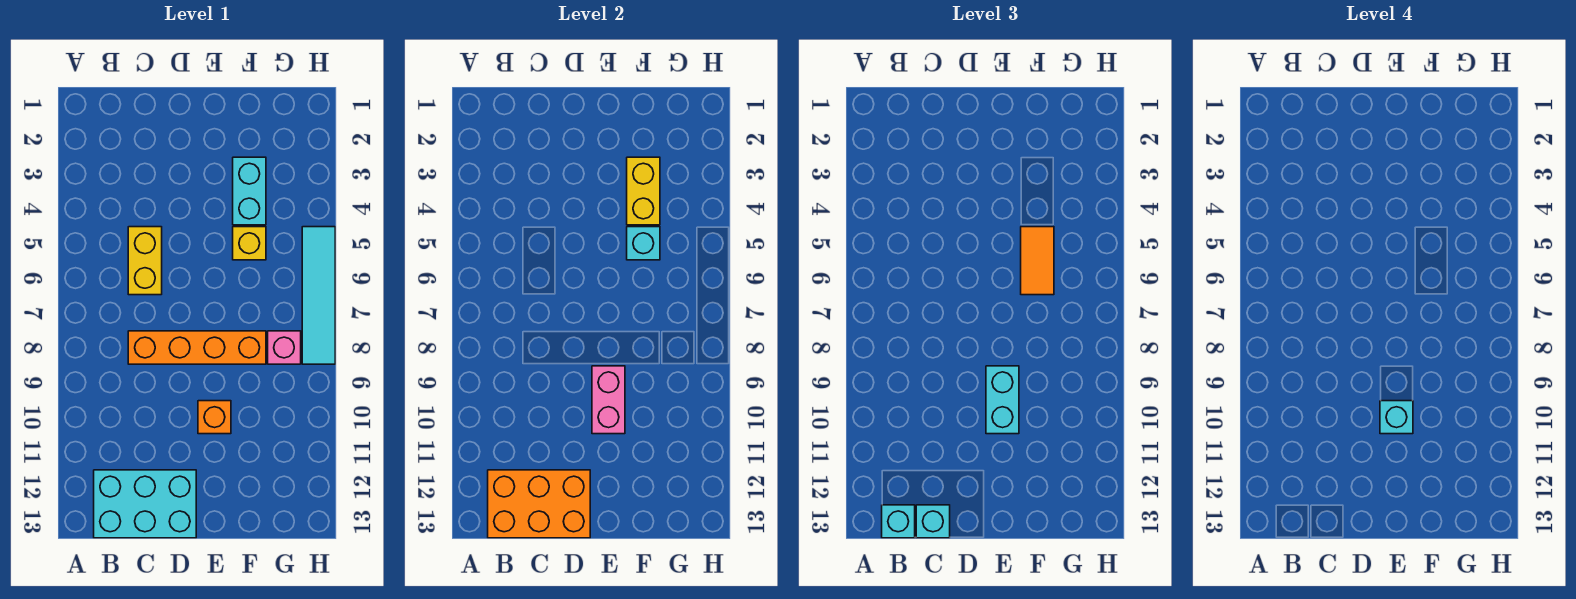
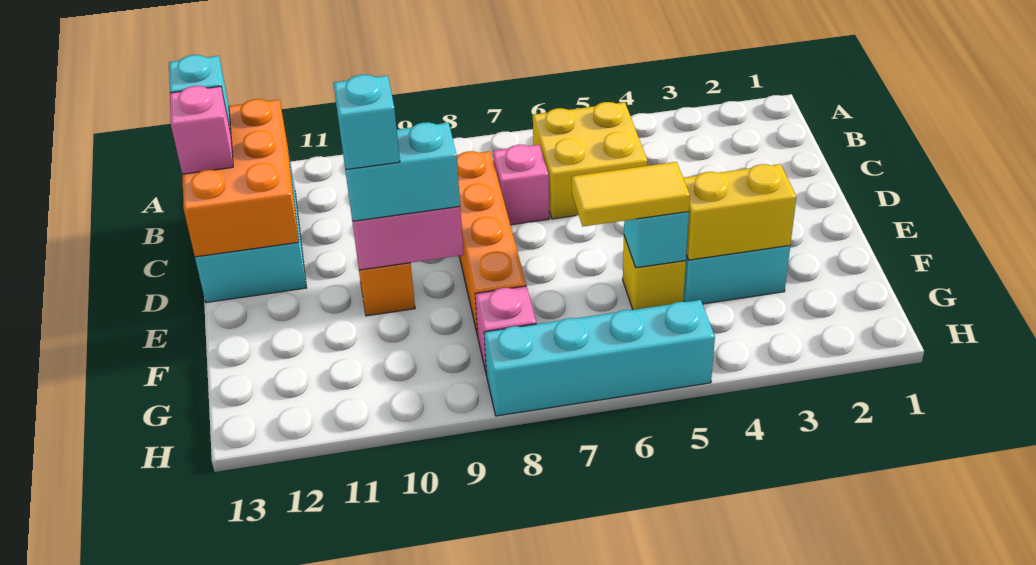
yellow brick C5:C6 level 1 -> yellow brick B5:C6 level 1
none -> pink brick C7 level 1
cyan brick C13 level 3 -> pink brick C13 level 3
orange tile F5:F6 level 3 -> yellow tile F5:F6 level 3
cyan tile H5:H8 level 1 -> cyan brick H5:H8 level 1

